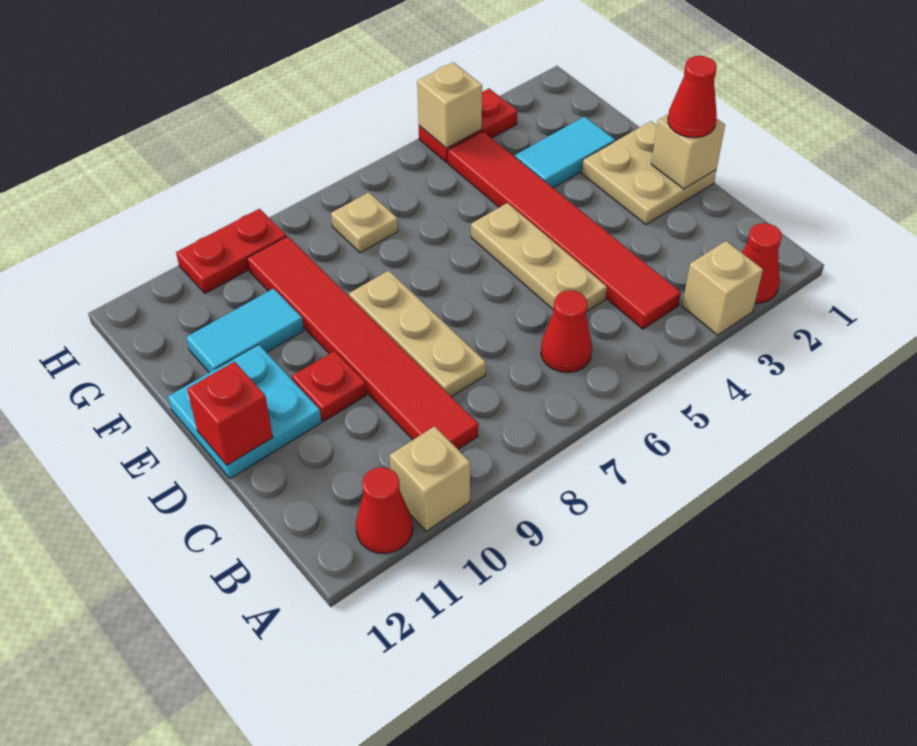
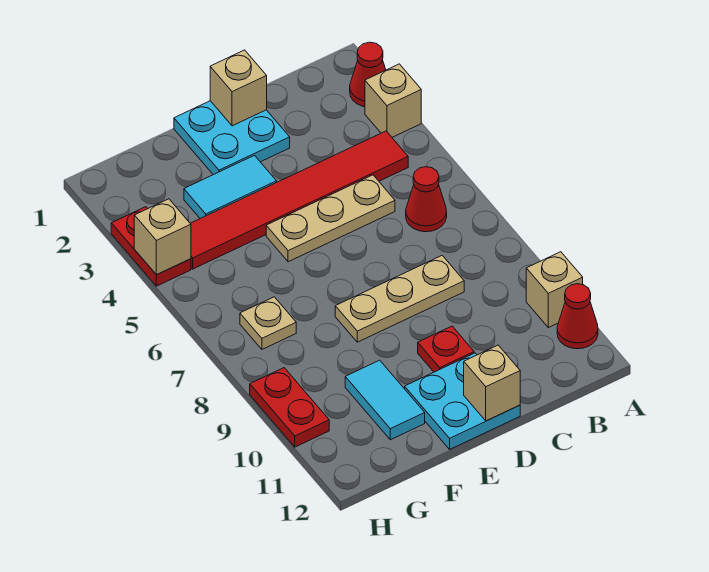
red tile B9:G9 level 1 -> none
tan plate D1:E2 level 1 -> cyan plate D1:E2 level 1
red cone D1 level 3 -> none
red brick D12 level 2 -> tan brick D12 level 2
cyan tile F2:F3 level 1 -> cyan tile E3:F3 level 1

